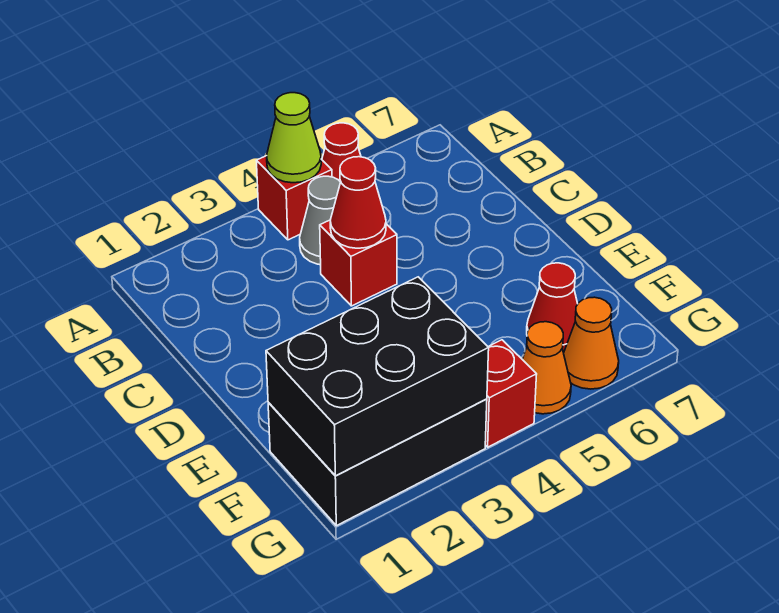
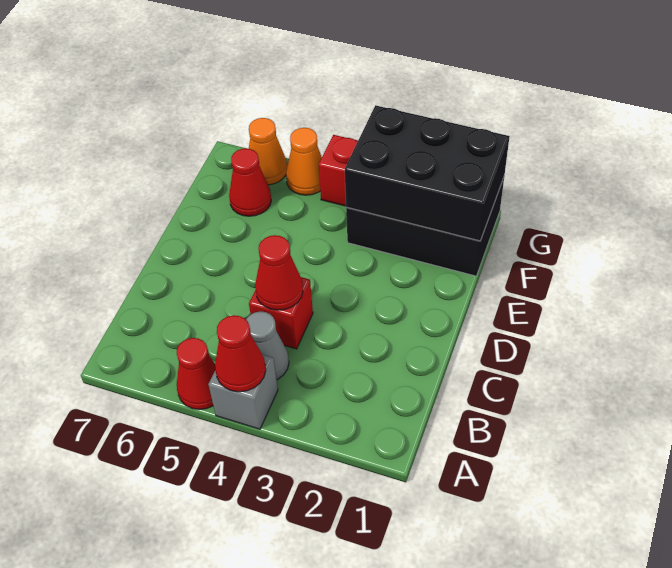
red brick A4 level 1 -> grey brick A4 level 1
lime cone A4 level 2 -> red cone A4 level 2

